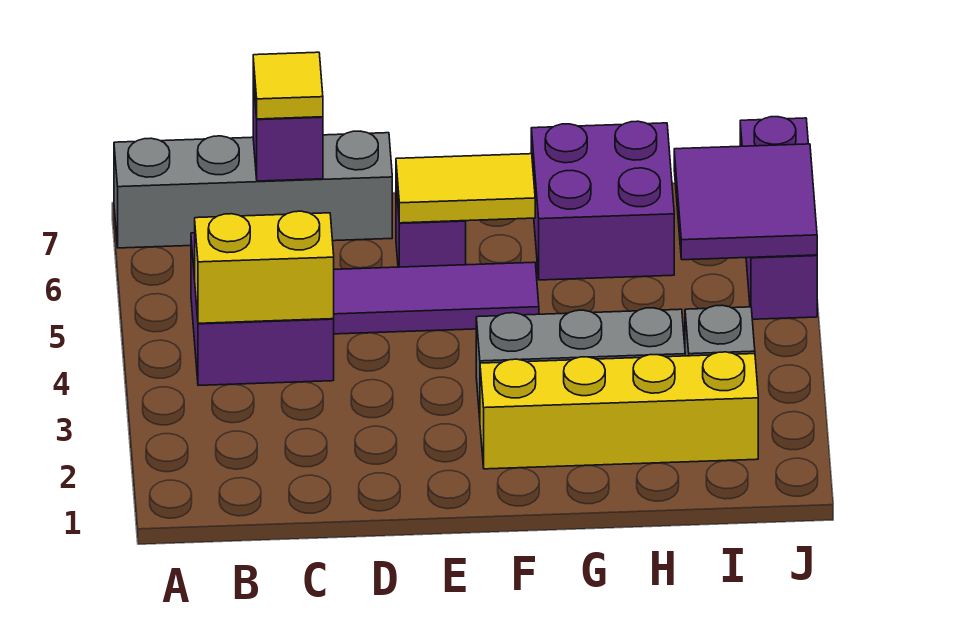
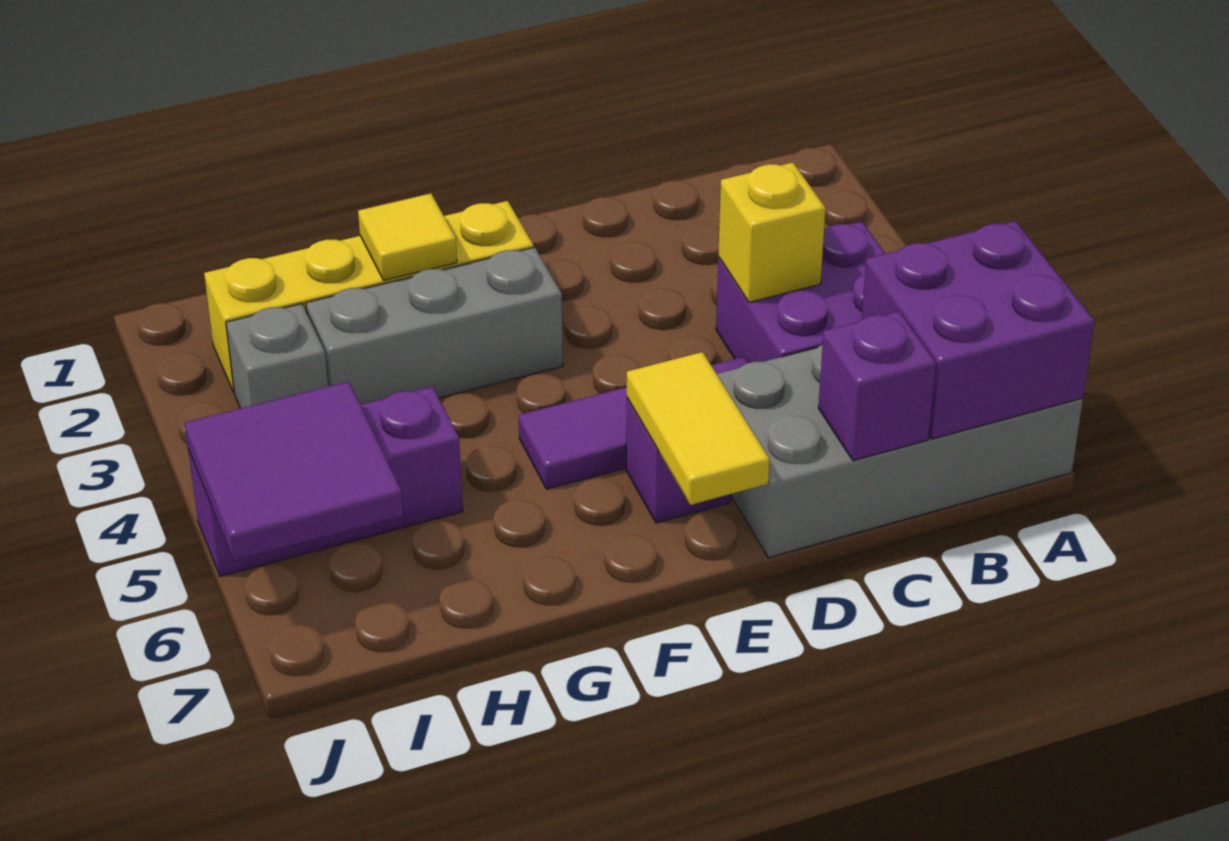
grey brick A7:D7 level 1 -> grey brick A6:D7 level 1
yellow brick B4:C4 level 2 -> yellow brick C4 level 2
yellow tile C7 level 3 -> yellow tile G2 level 2
yellow tile E6:F6 level 2 -> yellow tile E6:E7 level 2
purple brick G6:H7 level 1 -> purple brick A6:B7 level 2
purple brick J5:J7 level 1 -> purple brick H5:J5 level 1

